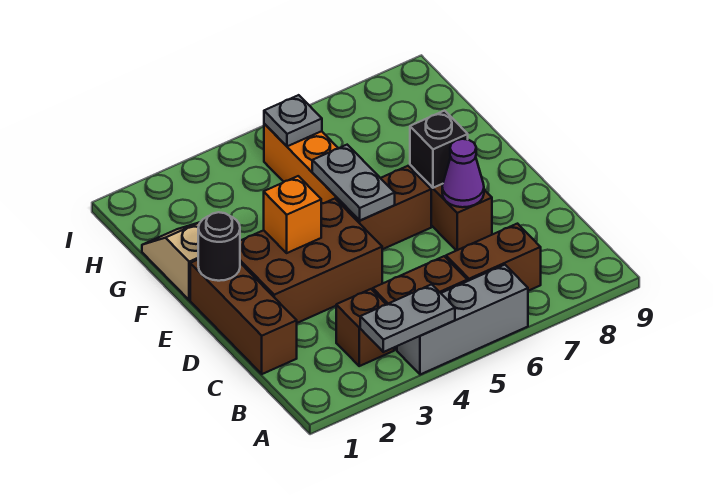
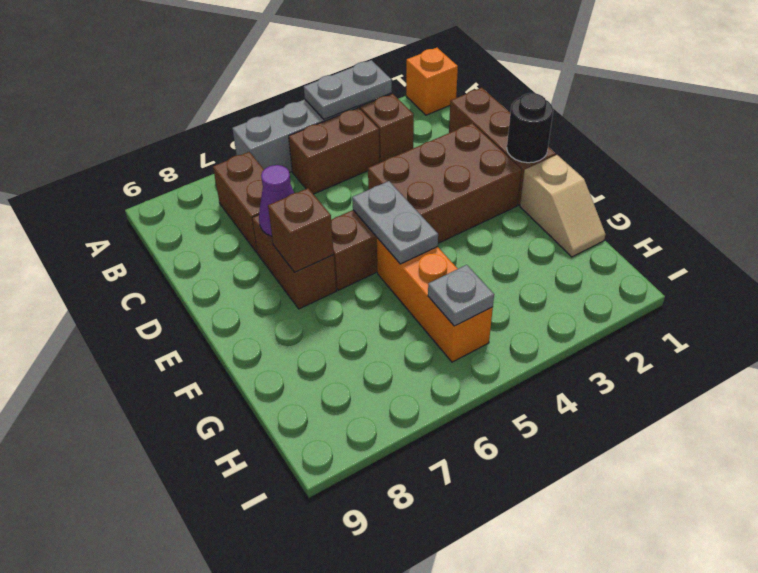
brown brick B6:B7 level 1 -> brown brick B7:C7 level 1
orange brick E3 level 2 -> orange brick A1 level 1
black brick E7 level 2 -> brown brick E7 level 2

